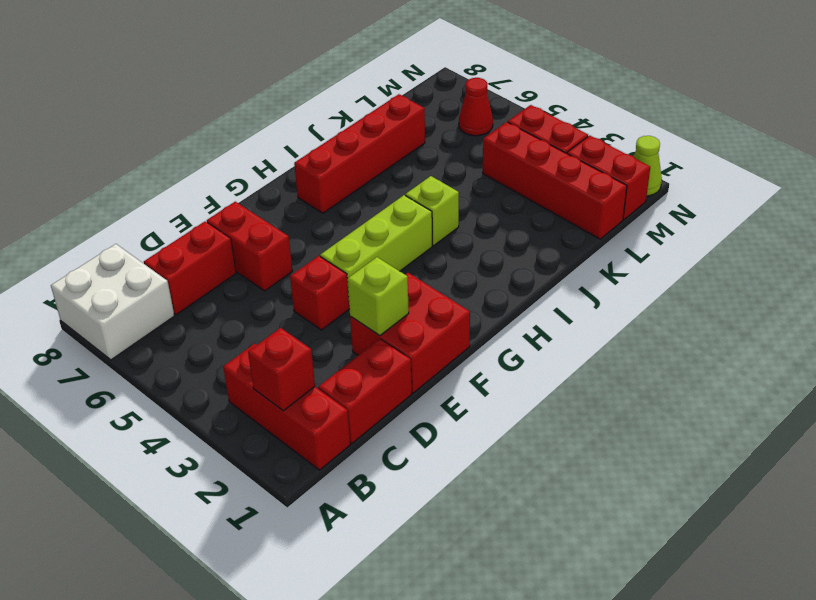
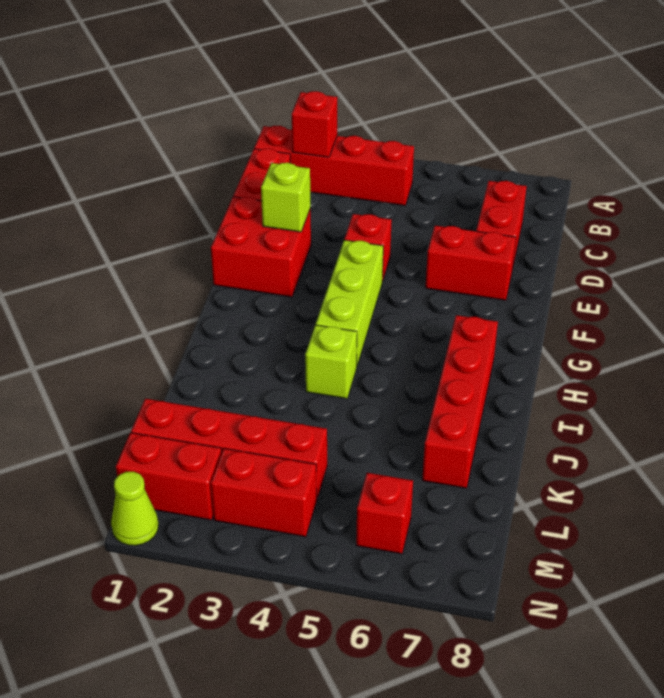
white brick A7:B8 level 1 -> none
red brick B1:B3 level 1 -> red brick B1:B4 level 1
red cone M6 level 1 -> red brick M6 level 1

